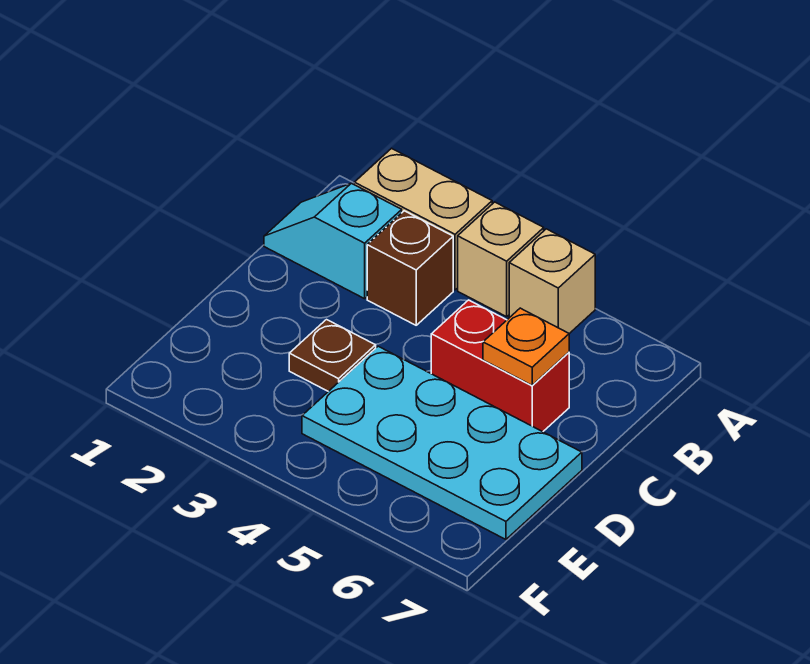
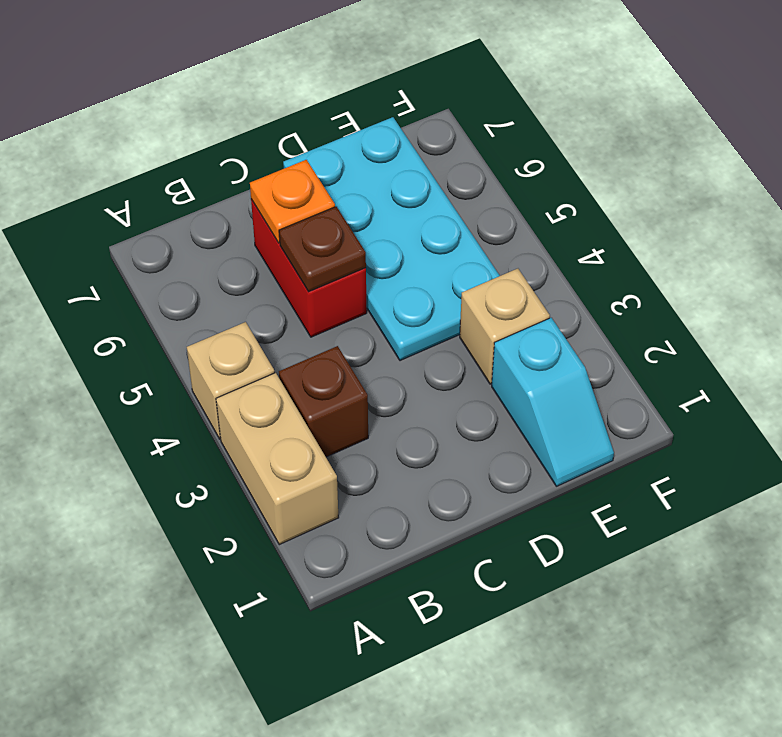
tan brick A5 level 1 -> tan brick E3 level 1
cyan slope B1:B2 level 1 top 2 -> cyan slope E1:E2 level 1 top 2
brown plate D3 level 1 -> brown plate C5 level 2

